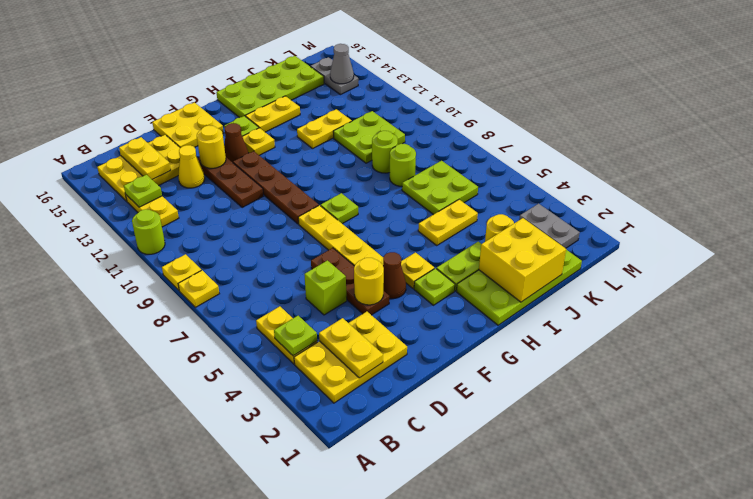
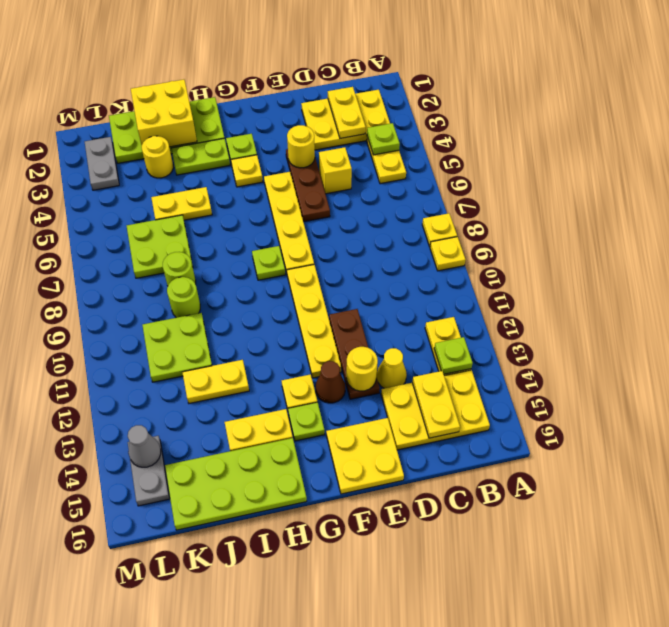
lime round brick A11 level 1 -> none
lime brick D5 level 1 -> yellow brick D5 level 1
brown cone F4 level 1 -> none
brown plate F9:F12 level 1 -> yellow plate F9:F12 level 1

